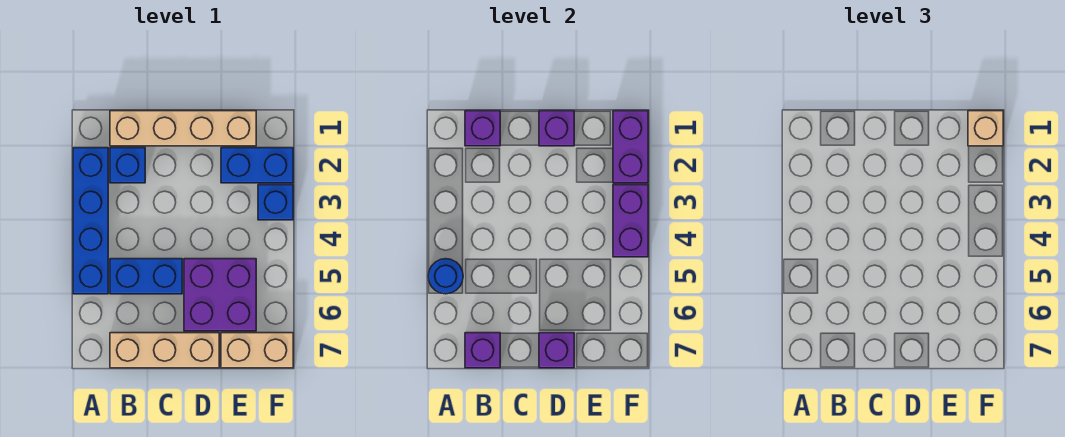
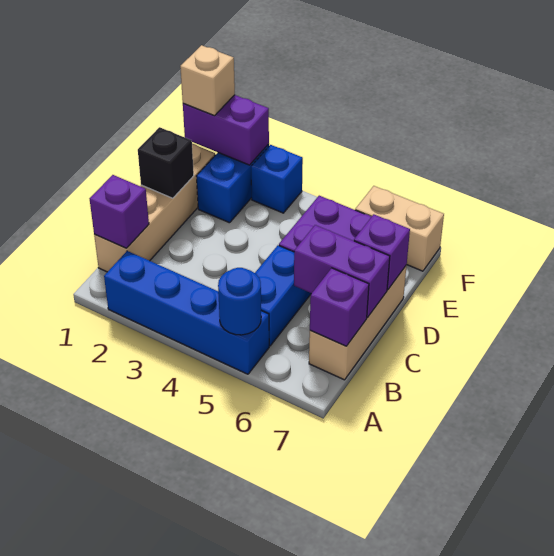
blue brick B2 level 1 -> none
purple brick D1 level 2 -> black brick D1 level 2
tan brick E7:F7 level 1 -> tan brick F6:F7 level 1
purple brick F3:F4 level 2 -> purple brick C6:C7 level 2

